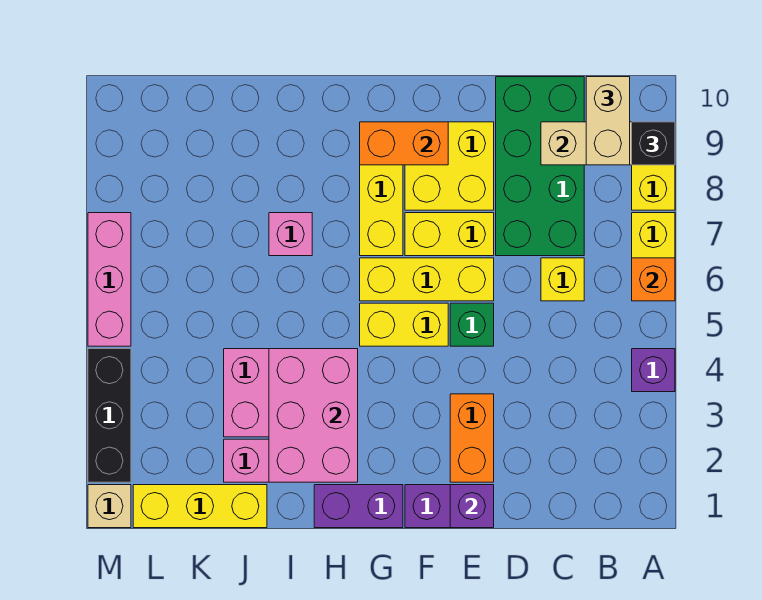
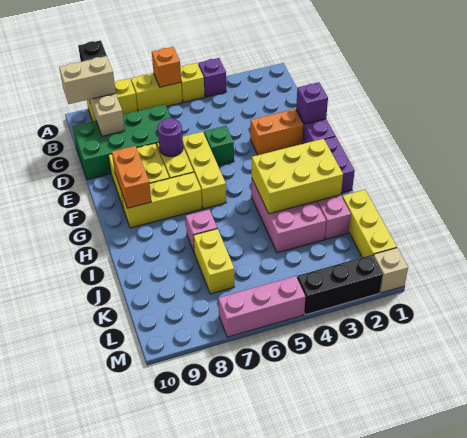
yellow brick C6 level 1 -> yellow brick A5 level 1
none -> purple round brick E7 level 2
yellow brick F5:G5 level 1 -> yellow brick J7:K7 level 1
pink brick H2:I4 level 2 -> yellow brick H2:I4 level 2

